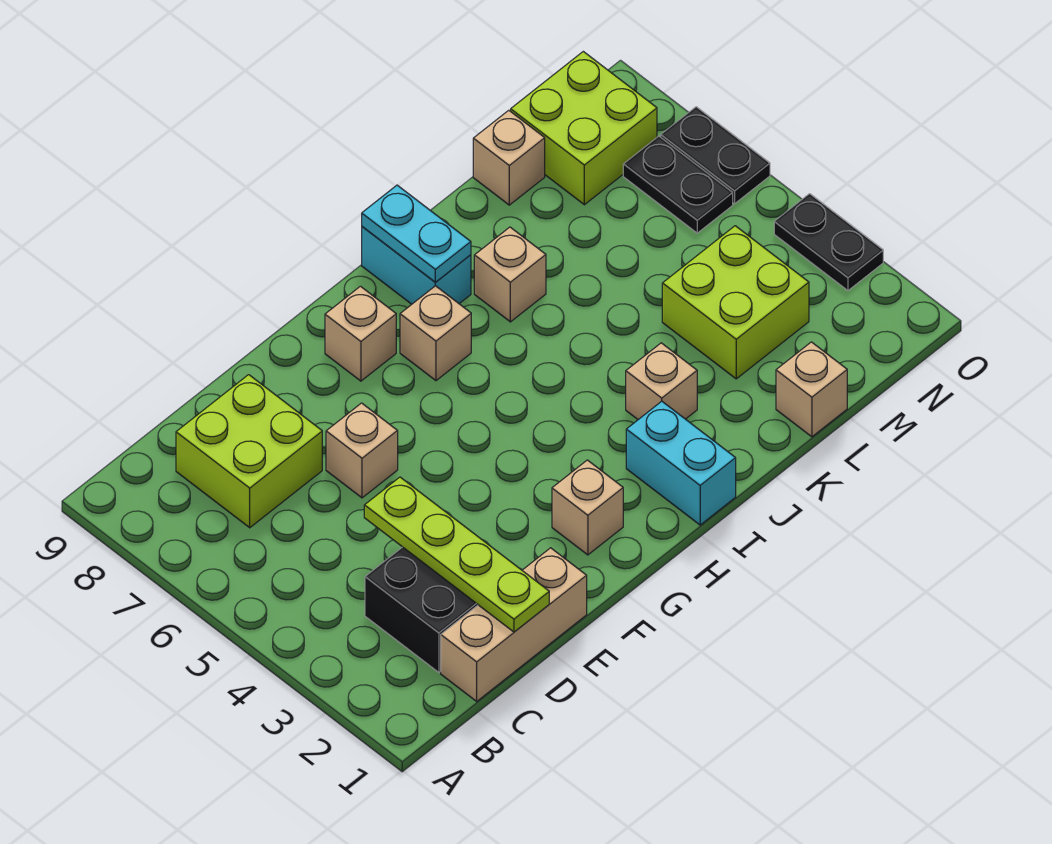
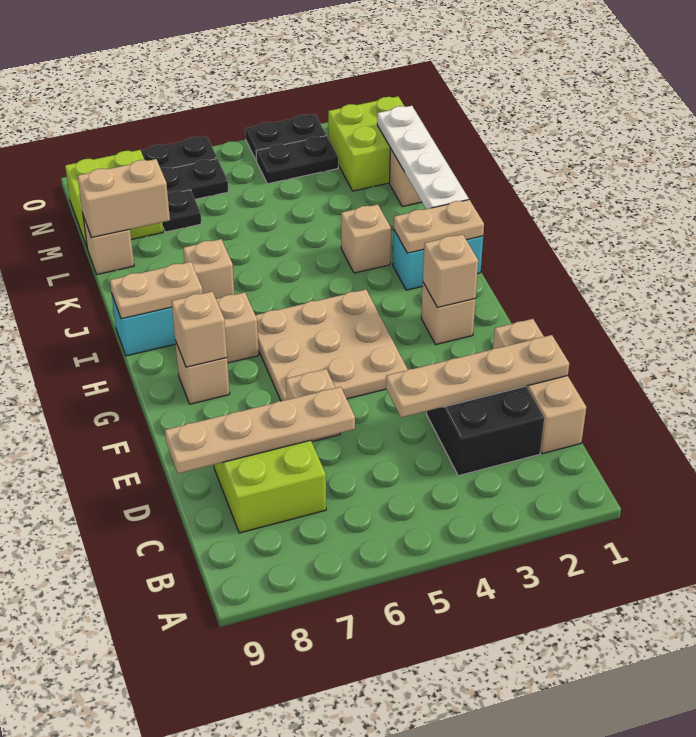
lime plate D1:D4 level 2 -> tan plate D1:D4 level 2
none -> tan plate D6:D9 level 2
none -> tan plate F4:H6 level 1
none -> tan brick G2 level 2
none -> tan brick G8 level 2
none -> tan plate I1:I2 level 2
cyan plate I8:I9 level 2 -> tan plate I8:I9 level 2
none -> white plate J1:M1 level 2
lime brick L3:M4 level 1 -> lime brick M1:N2 level 1
none -> tan brick L8:L9 level 2
none -> black plate M7 level 1
none -> black plate N3:N4 level 1

